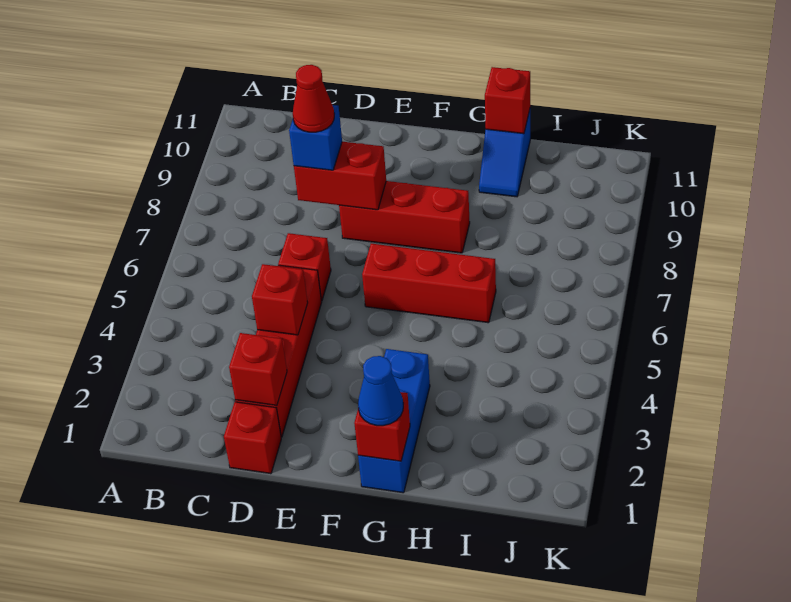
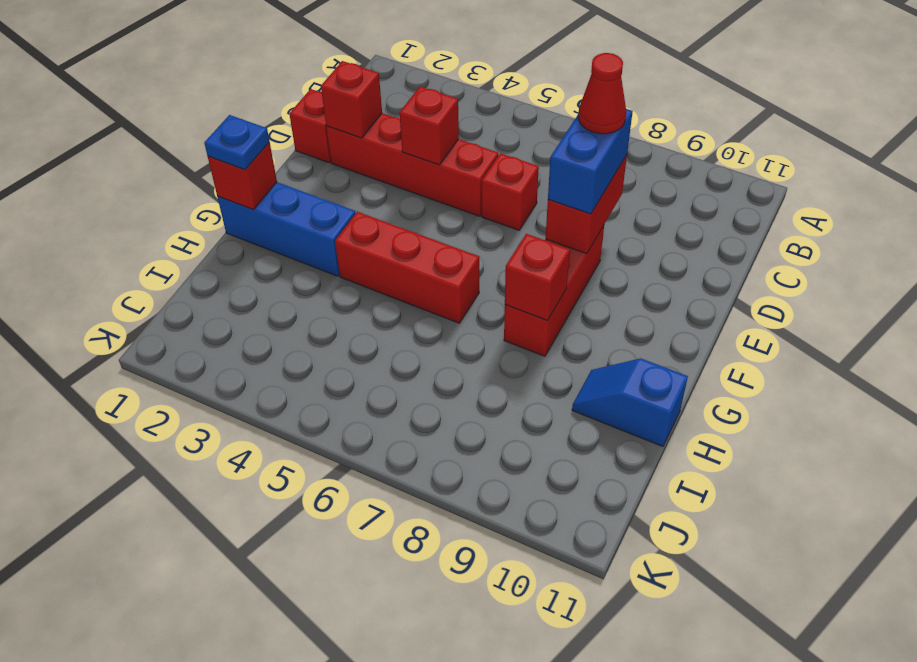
blue brick D8 level 3 -> blue brick D8:E8 level 3
red brick F6:H6 level 1 -> red brick G4:G6 level 1
blue cone G1 level 3 -> blue plate G1 level 3
red brick H11 level 2 -> red brick G8 level 2

